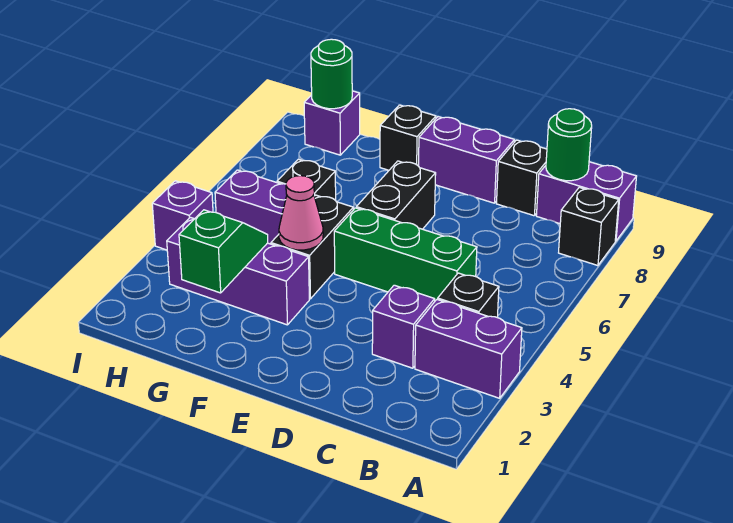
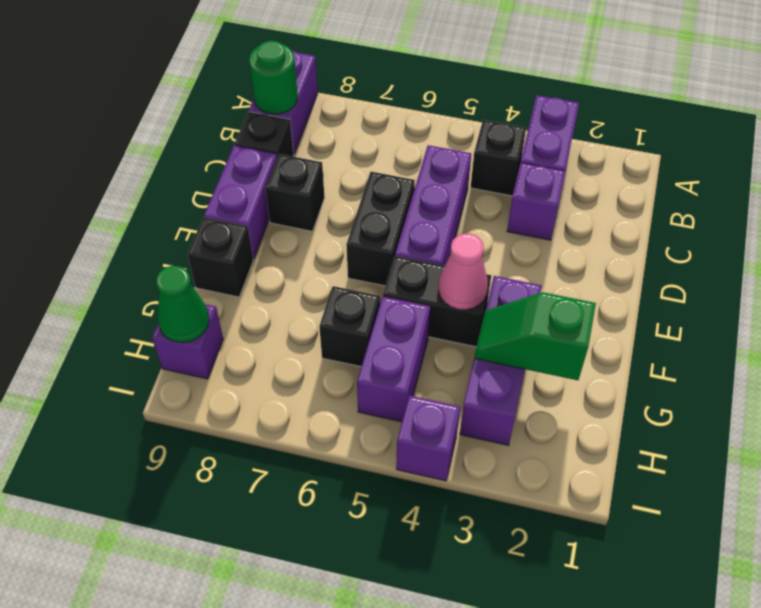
black brick A8 level 1 -> black brick D8 level 1
green brick C5:E5 level 1 -> purple brick C5:E5 level 1
black brick E6:E7 level 1 -> black brick D6:E6 level 1
green round brick H9 level 2 -> green cone H9 level 2

